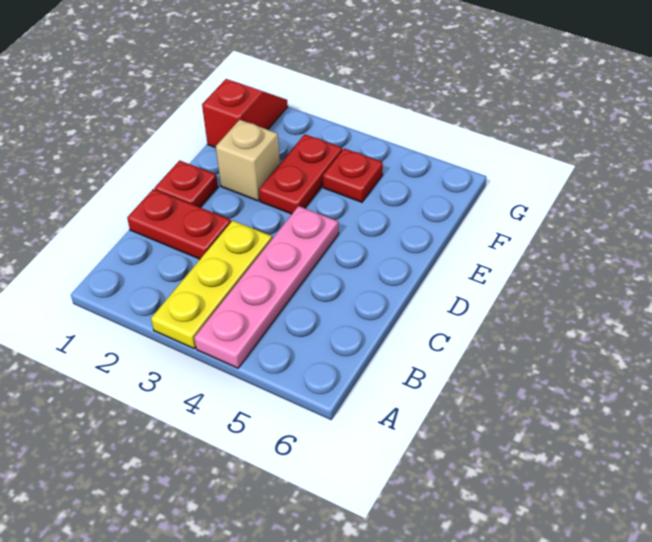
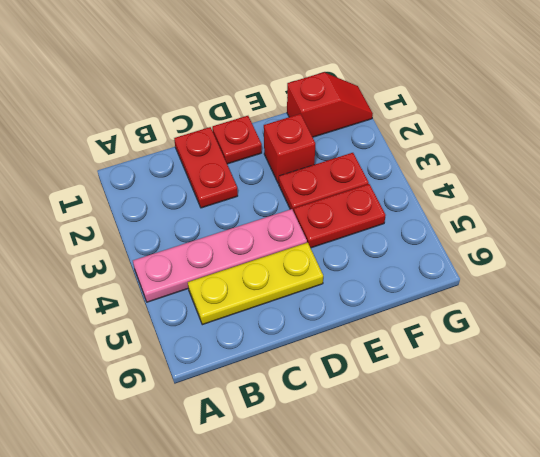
yellow plate A3:C3 level 1 -> yellow plate B5:D5 level 1
tan brick E2 level 1 -> red brick E2 level 1
red plate F4 level 1 -> red plate E4:F4 level 1

